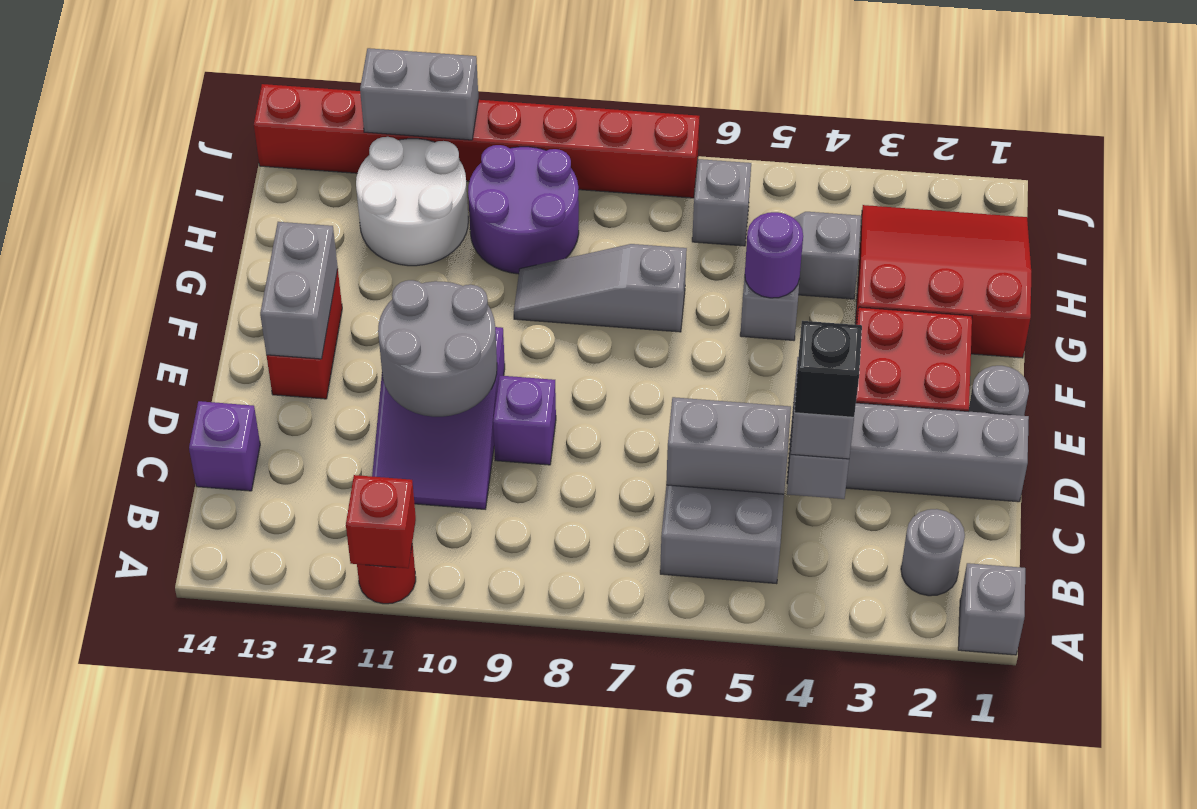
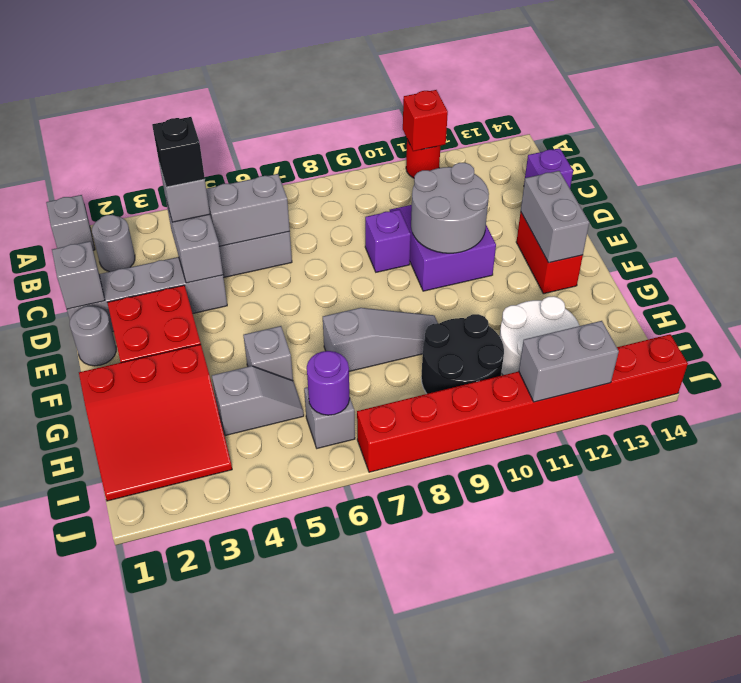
none -> grey brick D1 level 2
purple round brick G5 level 2 -> purple round brick I6 level 2
purple round brick H9:I10 level 1 -> black round brick H9:I10 level 1

